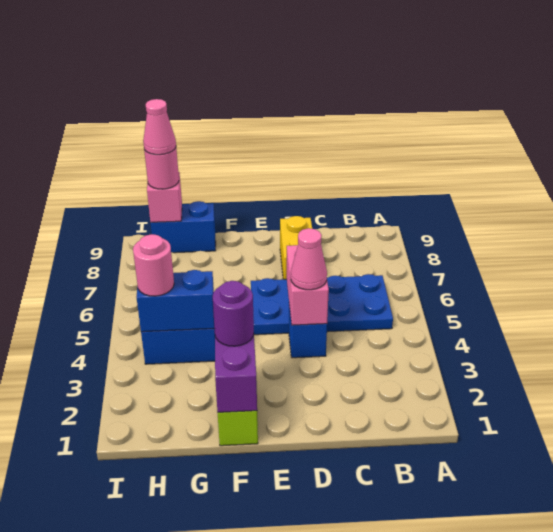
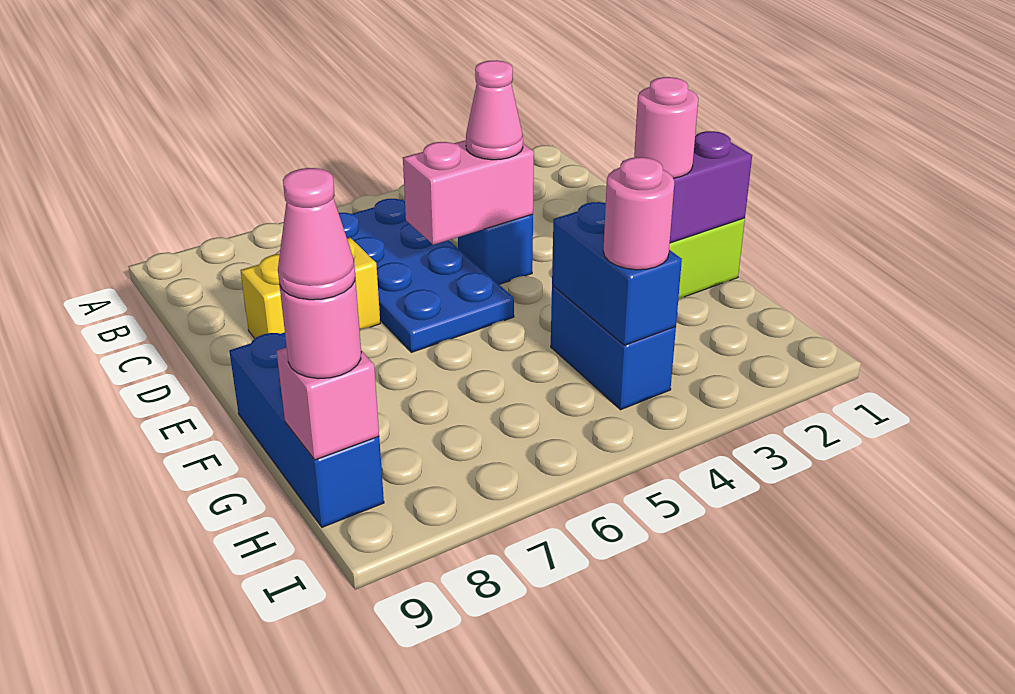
purple round brick F2 level 3 -> pink round brick F2 level 3
blue brick G9:H9 level 1 -> blue brick F9:H9 level 1

